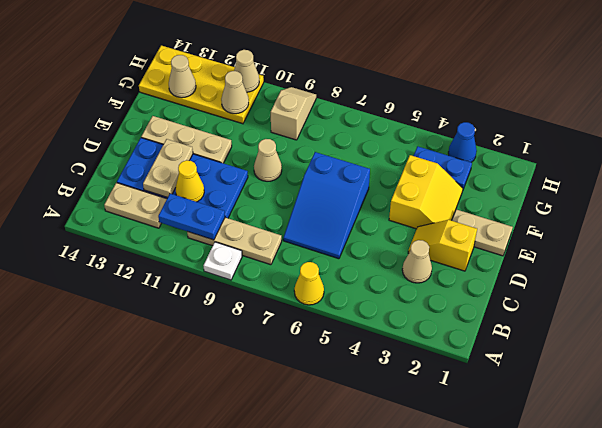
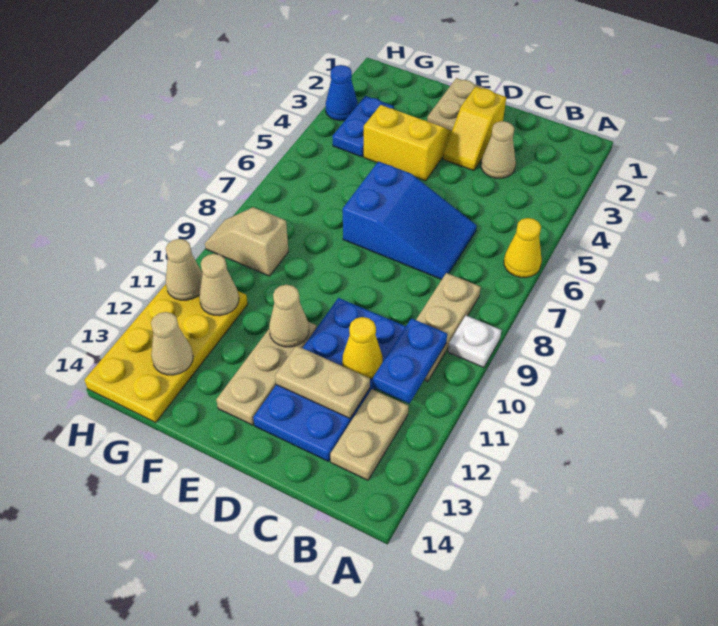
tan cone E9 level 1 -> tan cone E11 level 2

